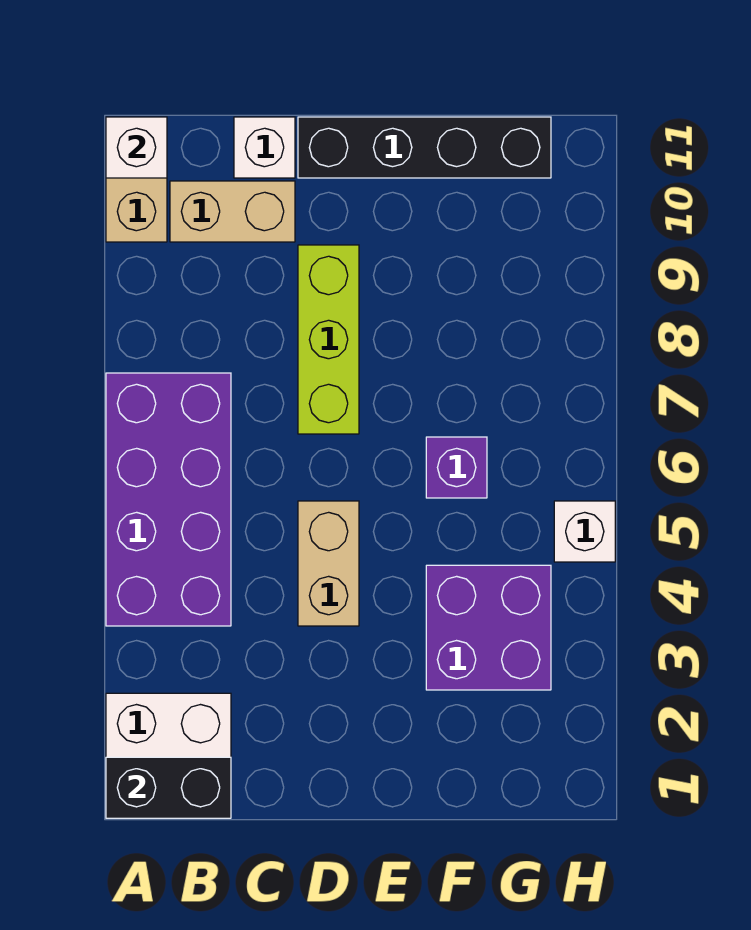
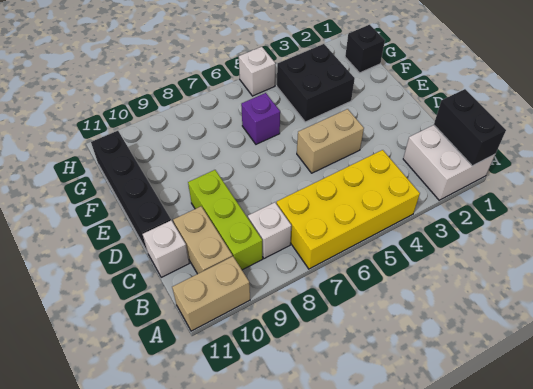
purple brick A4:B7 level 1 -> yellow brick A4:B7 level 1
white brick A11 level 2 -> white brick B8 level 1
lime brick D7:D9 level 1 -> lime brick B9:D9 level 1
purple brick F3:G4 level 1 -> black brick F3:G4 level 1
none -> black brick G1 level 1

